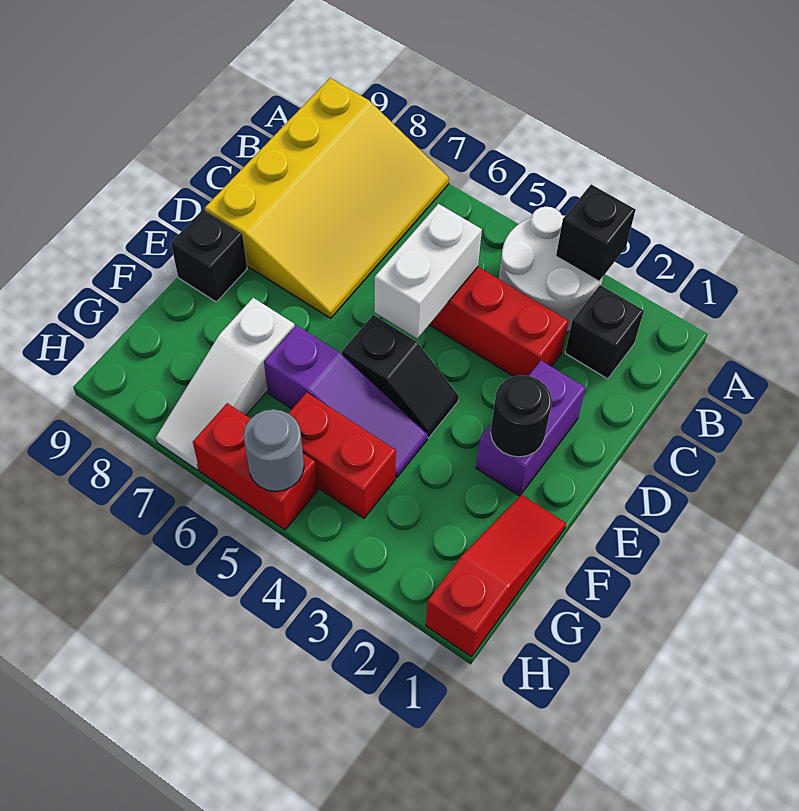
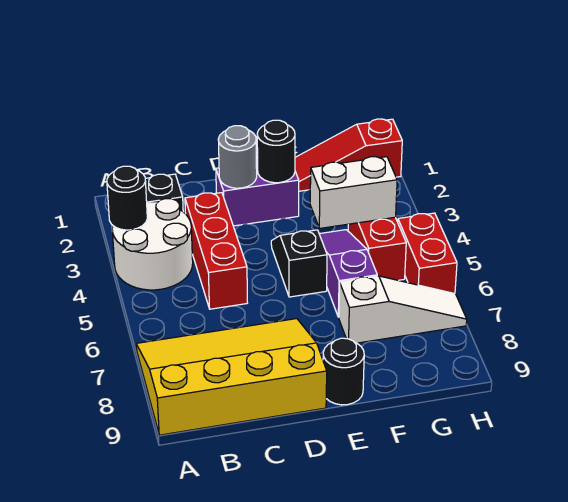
black brick A3 level 2 -> black round brick A3 level 2
white brick C5:D5 level 2 -> white brick F4:G4 level 2
black brick E9 level 1 -> black round brick E9 level 1
grey round brick H5 level 2 -> grey round brick D2 level 2

